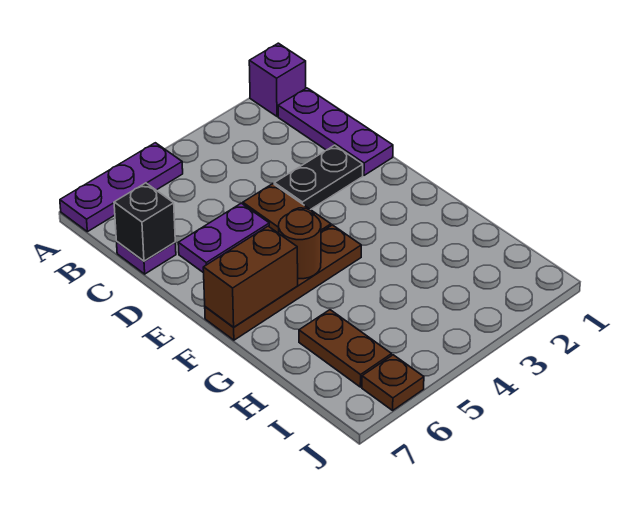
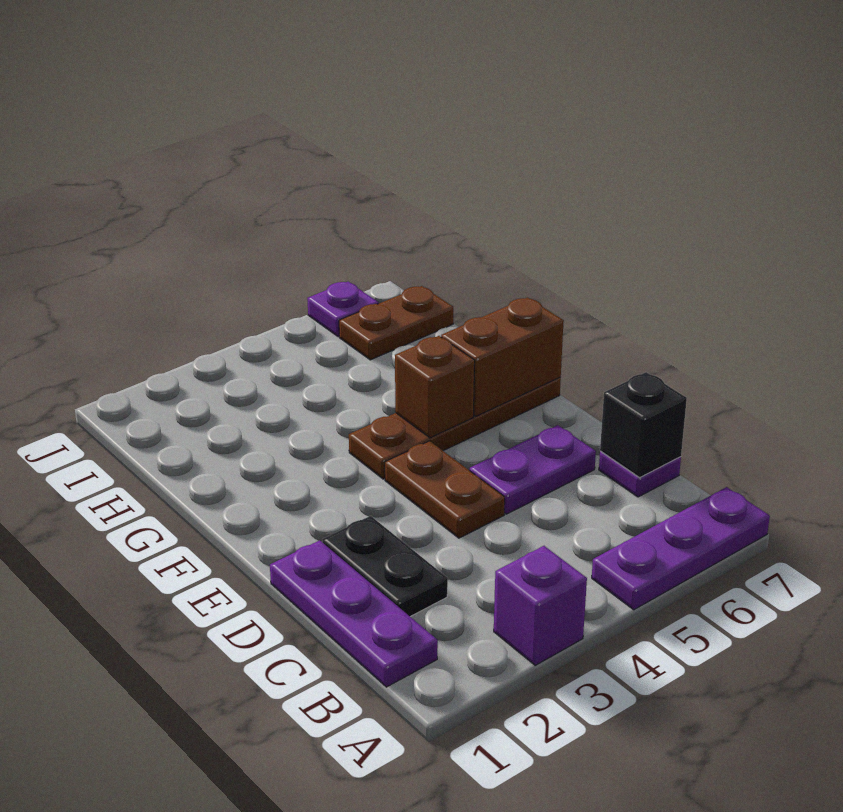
purple brick A1 level 1 -> purple brick A3 level 1
black plate D2:D3 level 1 -> black plate C2:D2 level 1
brown round brick F5 level 2 -> brown brick F5 level 2
brown plate H6:I6 level 1 -> brown plate I6:I7 level 1
brown plate J6 level 1 -> purple plate J6 level 1

